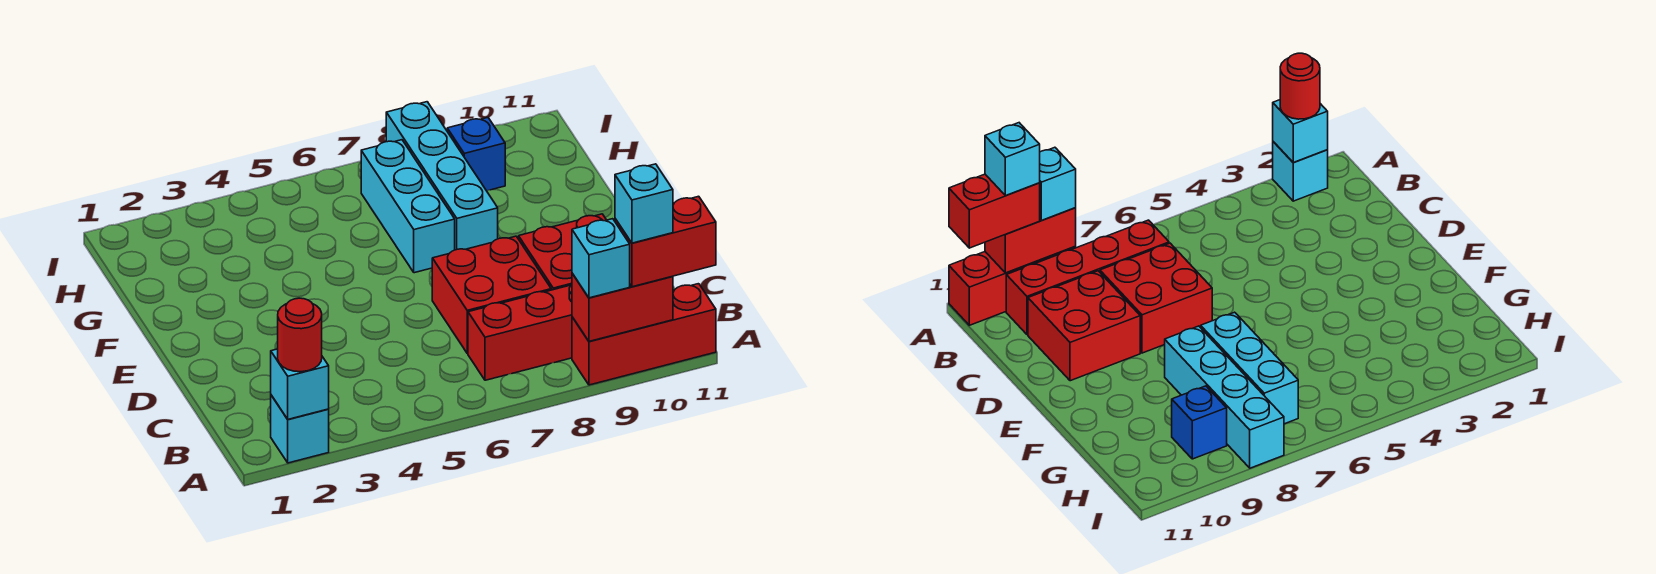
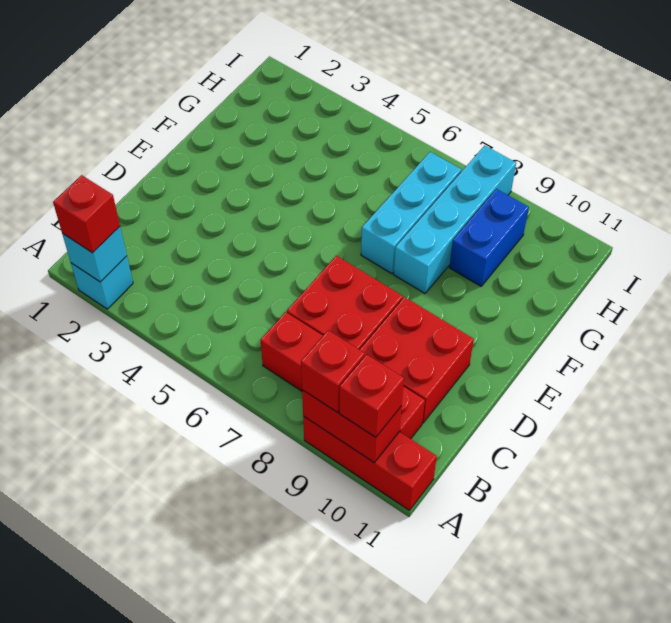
red round brick A2 level 3 -> red brick A2 level 3
cyan brick A9 level 3 -> red brick A9 level 3
red brick A10:A11 level 3 -> red brick A10 level 3
cyan brick A10 level 4 -> none
blue brick H9 level 1 -> blue brick G9:H9 level 1

